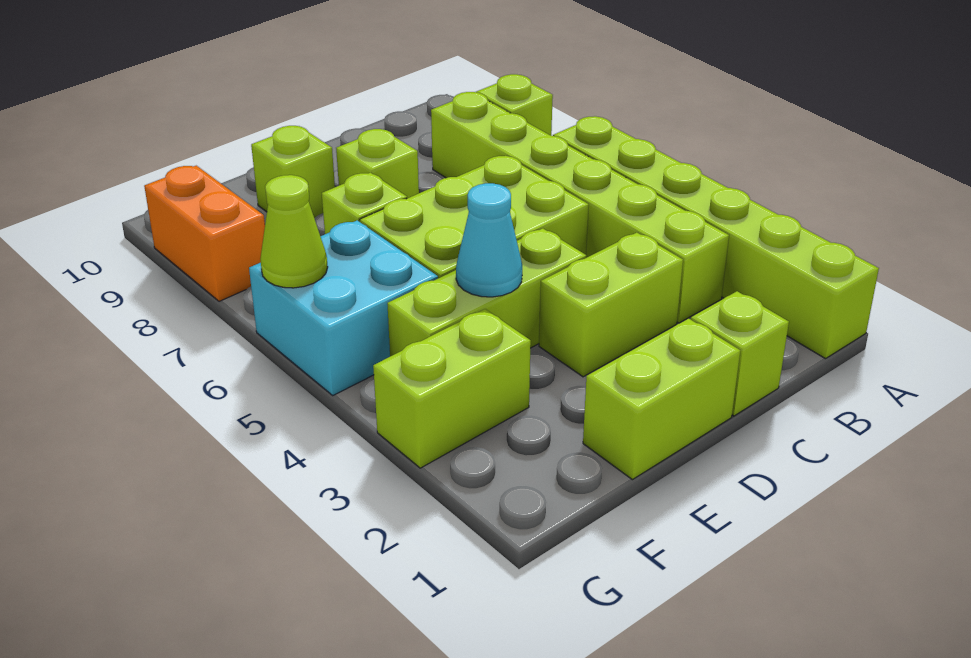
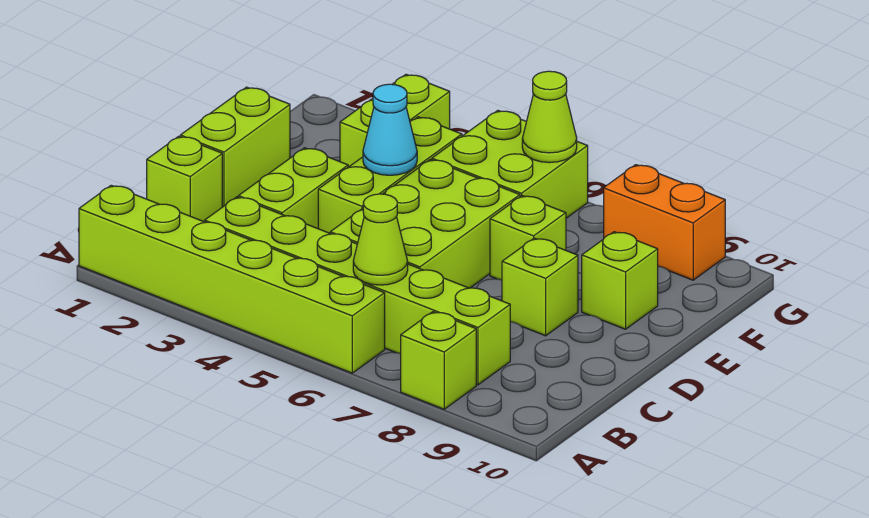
none -> lime cone B6 level 2
cyan brick F5:G6 level 1 -> lime brick F5:G6 level 1

